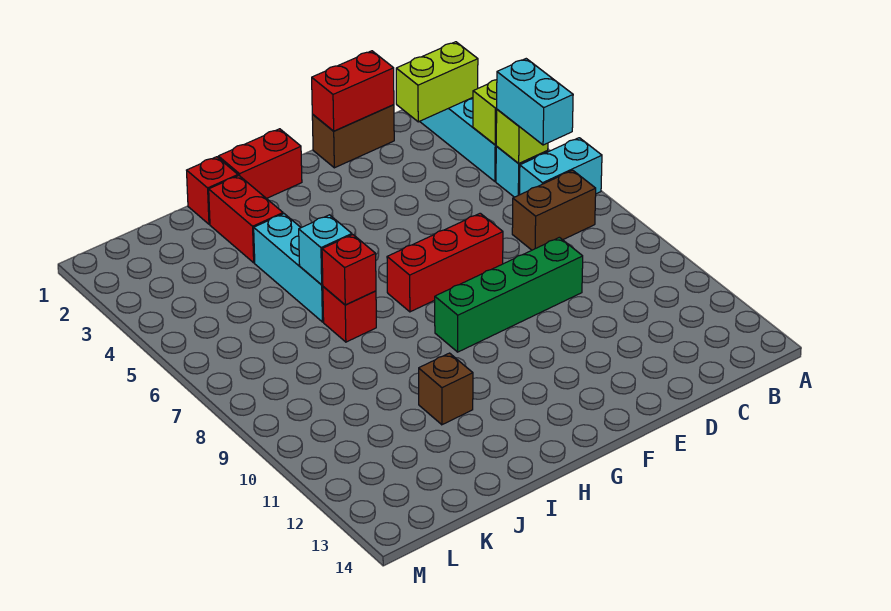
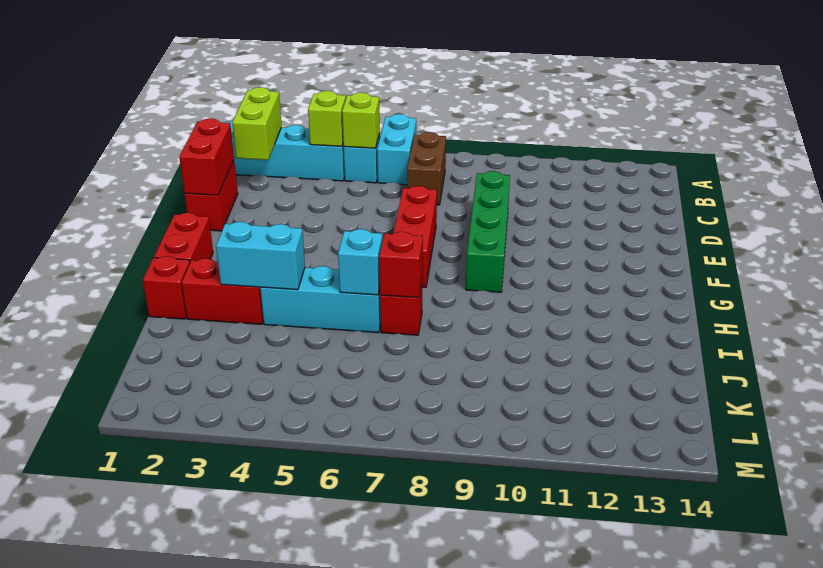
cyan brick B5:B6 level 3 -> cyan brick I3:I4 level 2
brown brick D1:E1 level 1 -> red brick D1:E1 level 1
brown brick I11 level 1 -> none

